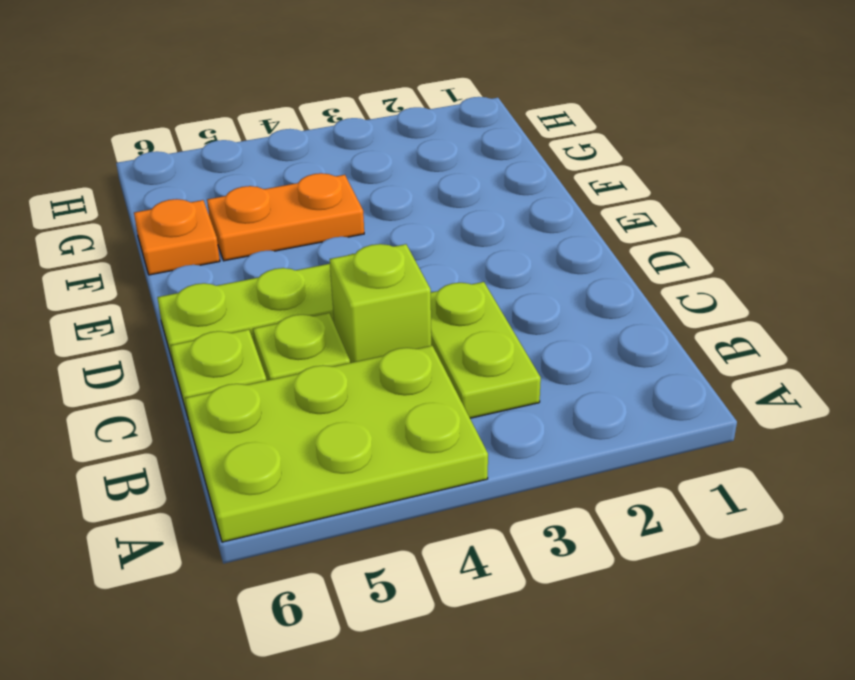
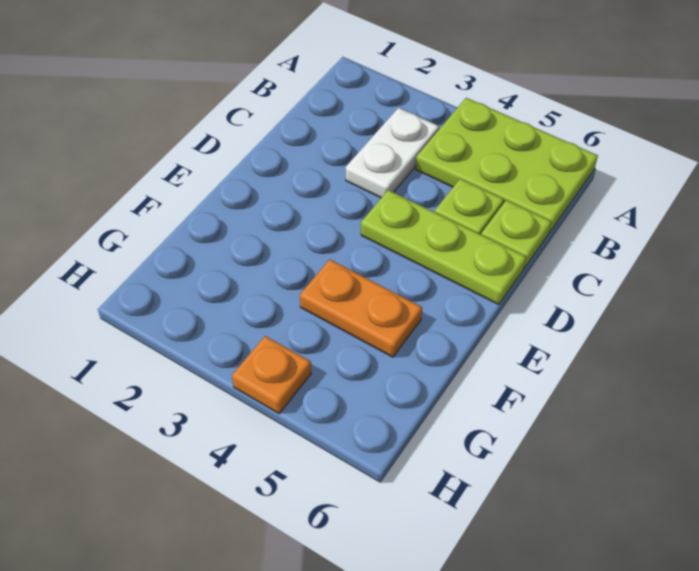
lime plate B3:C3 level 1 -> white plate B3:C3 level 1
lime brick C4 level 1 -> none
orange plate F6 level 1 -> orange plate H4 level 1

